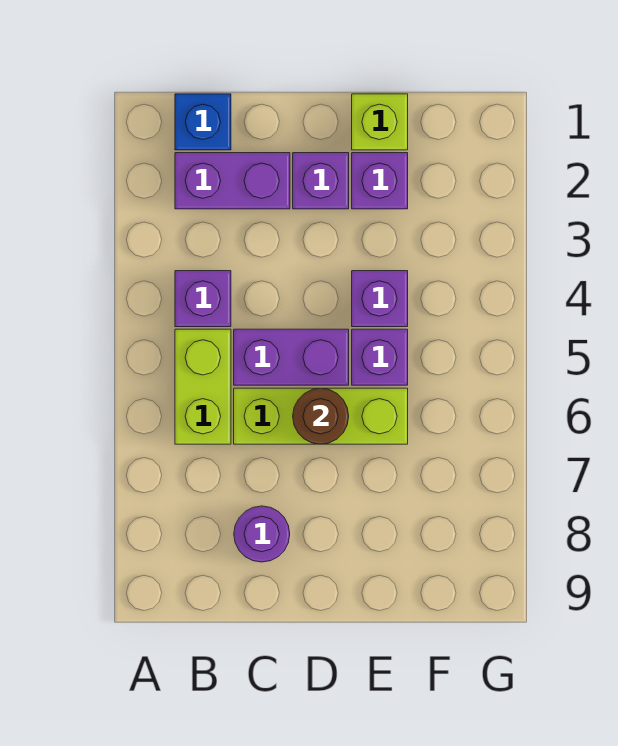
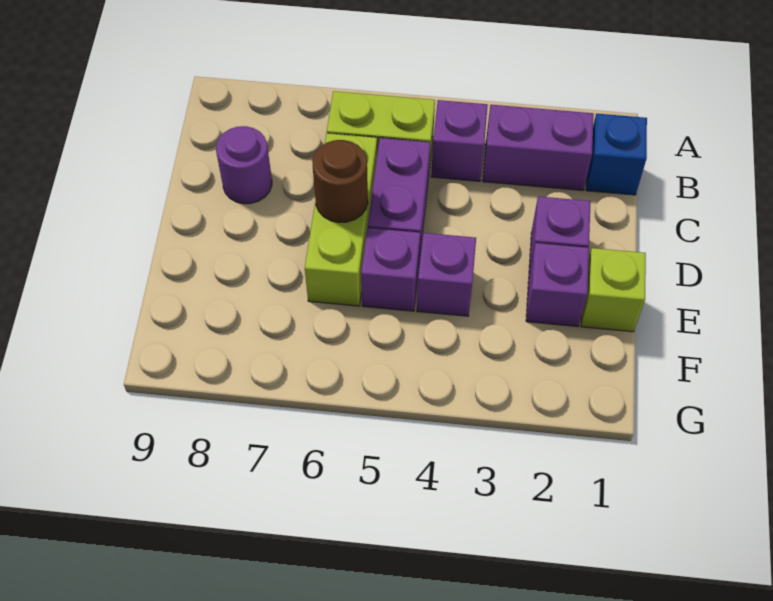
purple brick B2:C2 level 1 -> purple brick B2:B3 level 1

